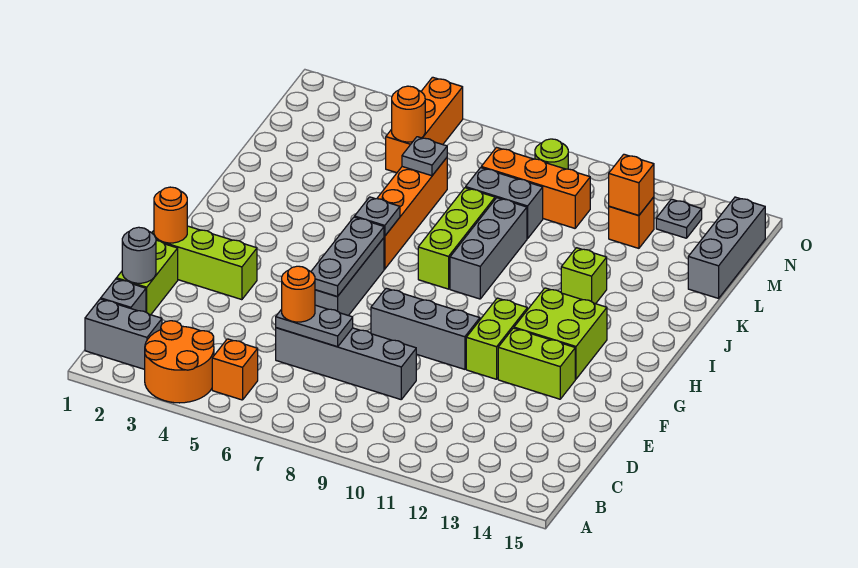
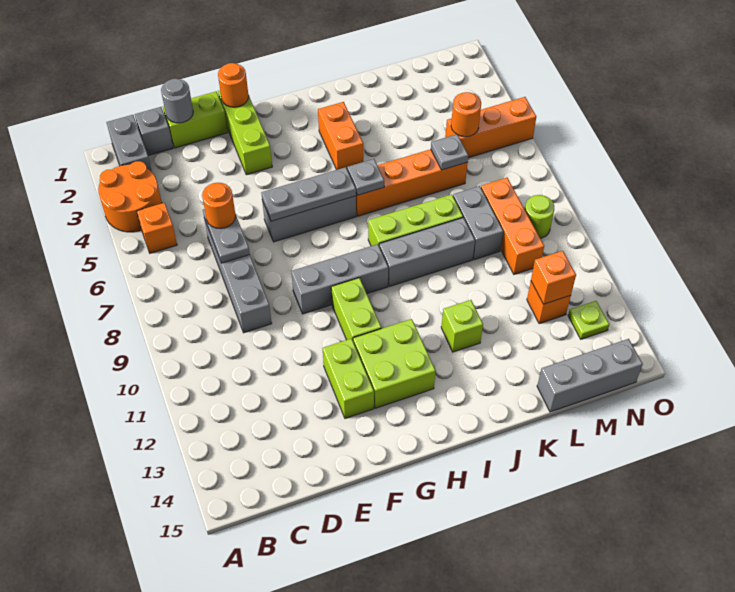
grey brick F8:F10 level 1 -> grey brick F9:H9 level 1
lime brick F11:G11 level 1 -> lime brick G10:G11 level 1
none -> orange brick I3:I4 level 1
grey plate N13 level 1 -> lime plate N13 level 1

